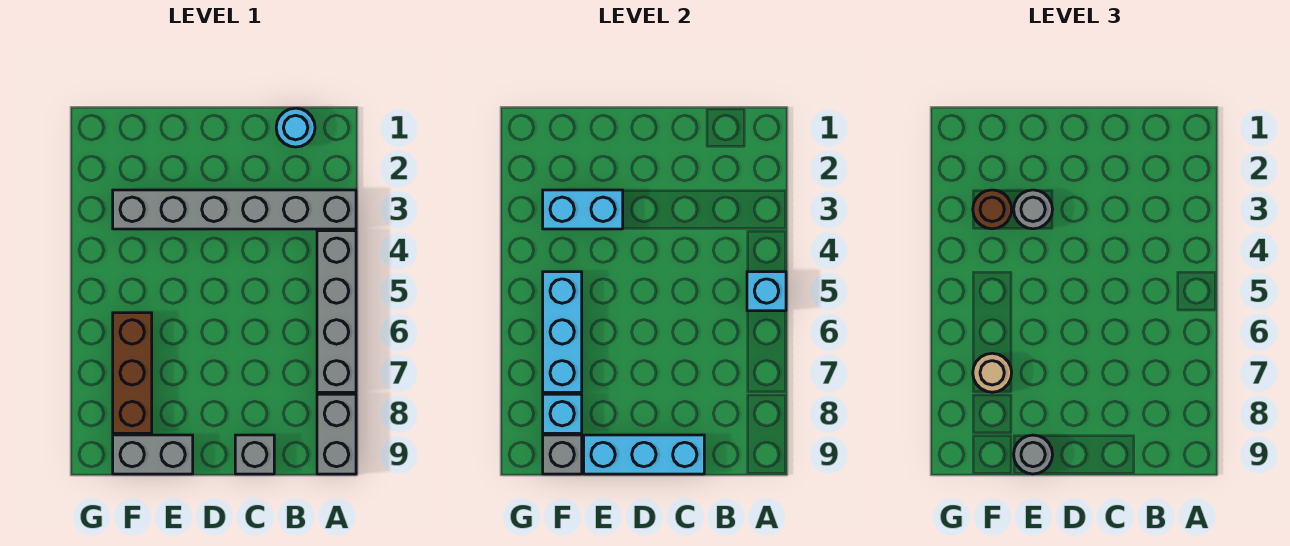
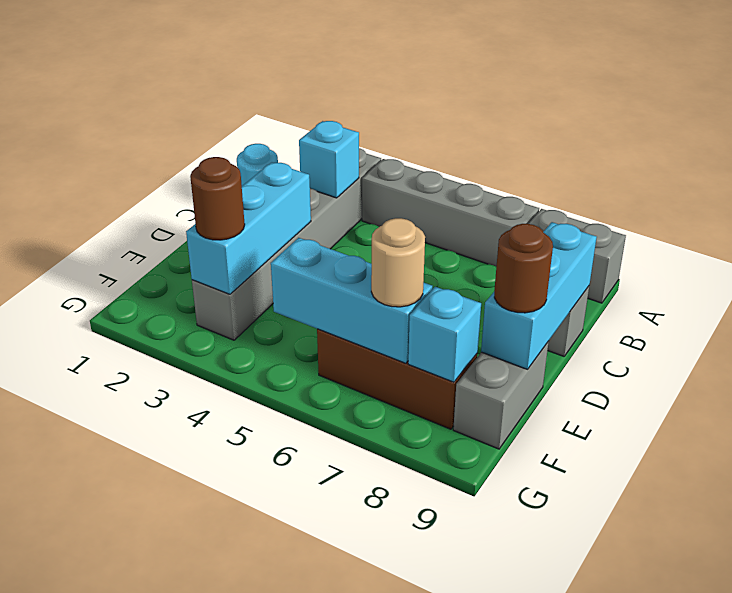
cyan brick A5 level 2 -> cyan brick B3 level 2
cyan brick E3:F3 level 2 -> cyan brick D3:F3 level 2
grey round brick E3 level 3 -> none
grey round brick E9 level 3 -> brown round brick E9 level 3
grey brick F9 level 2 -> none

